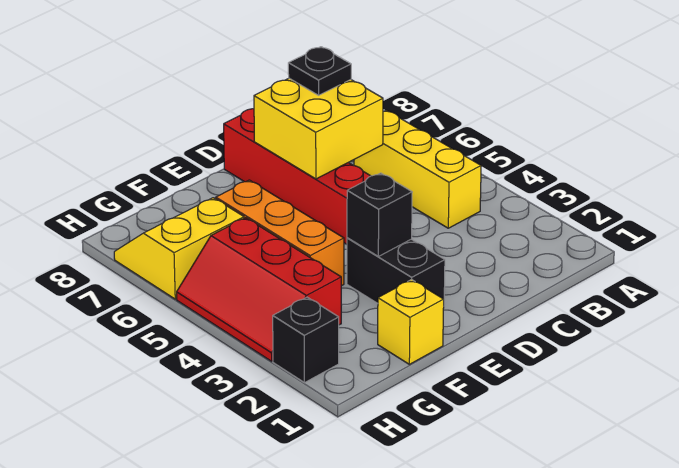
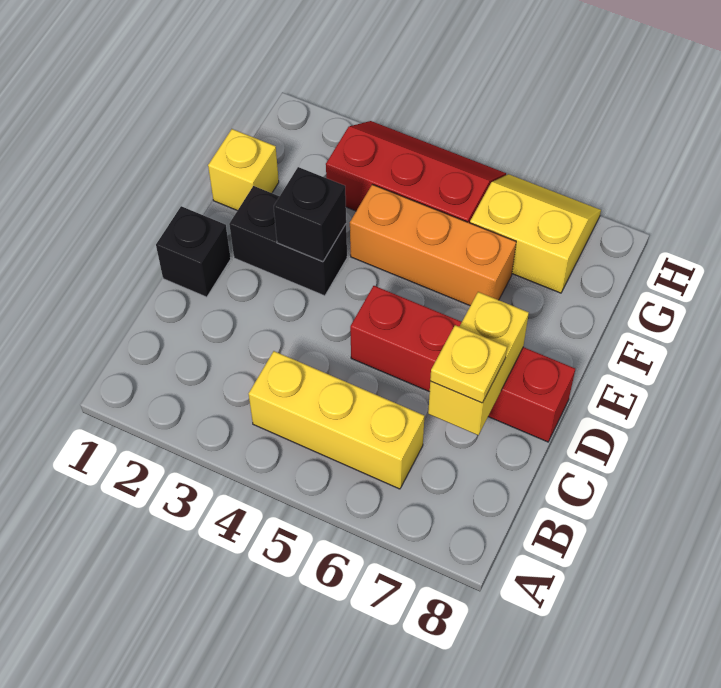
yellow brick C6:D7 level 2 -> yellow brick C7:D7 level 2
black plate C7 level 3 -> yellow plate C7 level 3
yellow slope G6:H7 level 1 top 6 -> yellow slope G6:H7 level 1 top G
black brick H2 level 1 -> black brick D1 level 1

